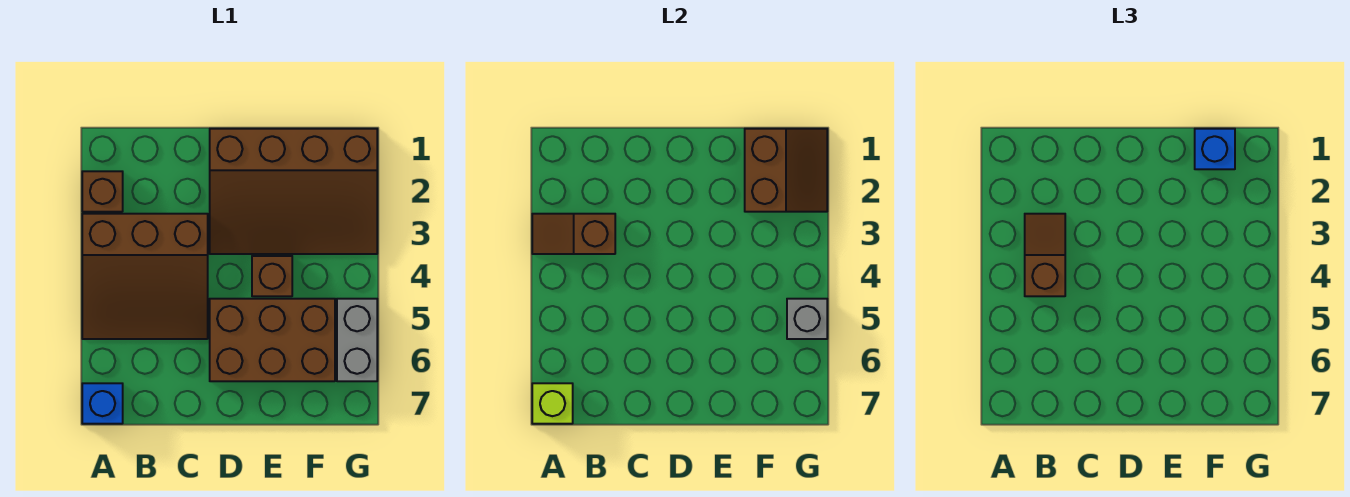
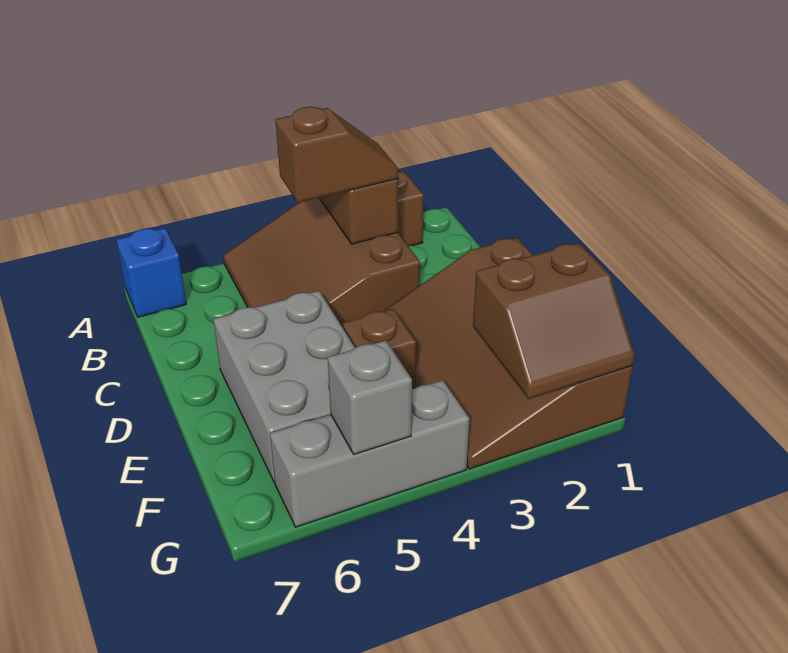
lime brick A7 level 2 -> none
brown brick D5:F6 level 1 -> grey brick D5:F6 level 1
blue brick F1 level 3 -> none
grey brick G5:G6 level 1 -> grey brick G4:G6 level 1

